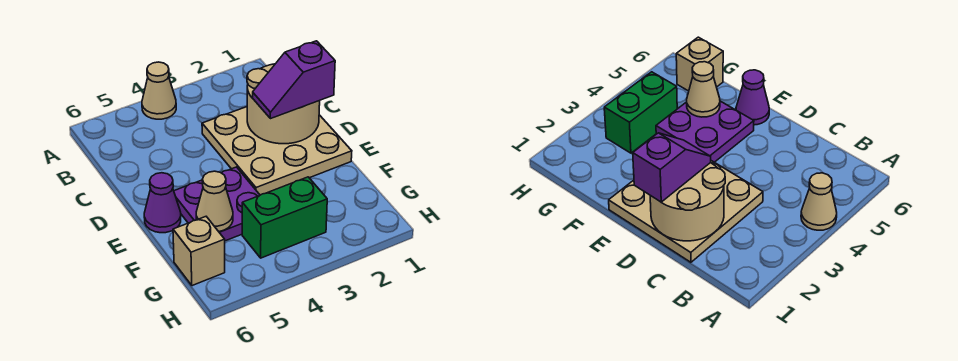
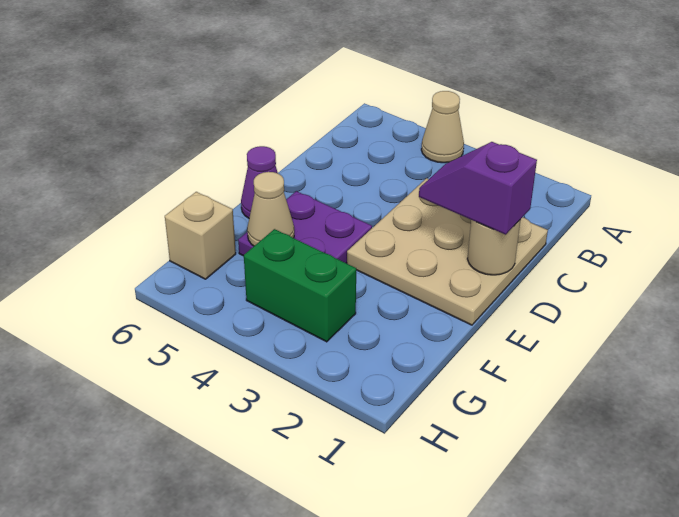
tan round brick C1:D2 level 2 -> tan round brick D1 level 2

